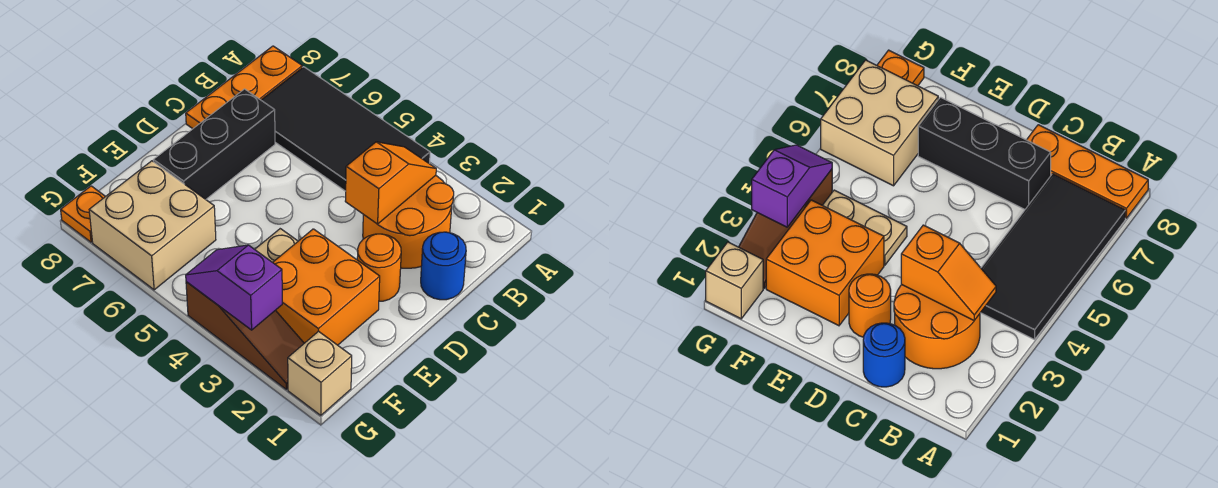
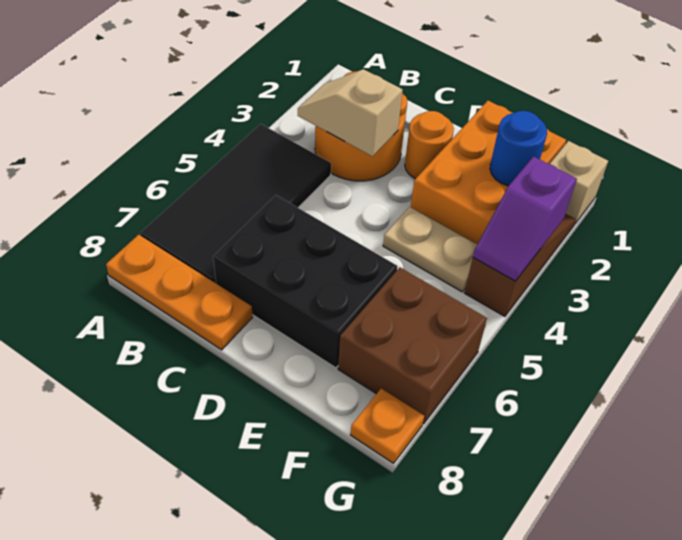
orange slope B3:C3 level 2 top C -> tan slope B3:C3 level 2 top C
blue round brick C1 level 1 -> blue round brick F2 level 2
black brick C7:E7 level 1 -> black brick C6:E7 level 1
orange brick E2:F3 level 1 -> orange brick E1:F3 level 1
tan brick F6:G7 level 1 -> brown brick F6:G7 level 1

